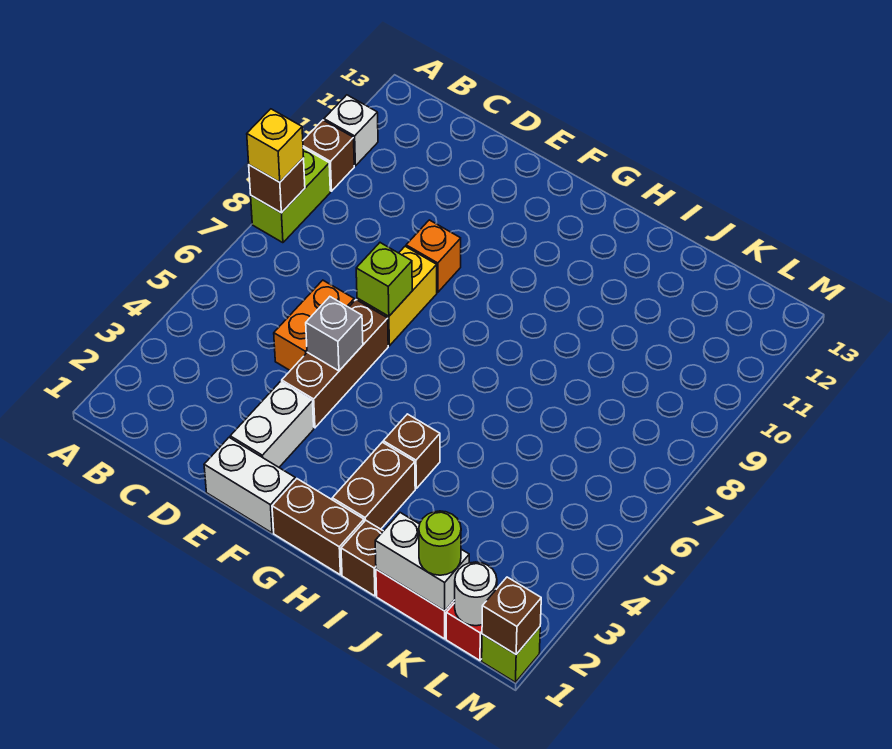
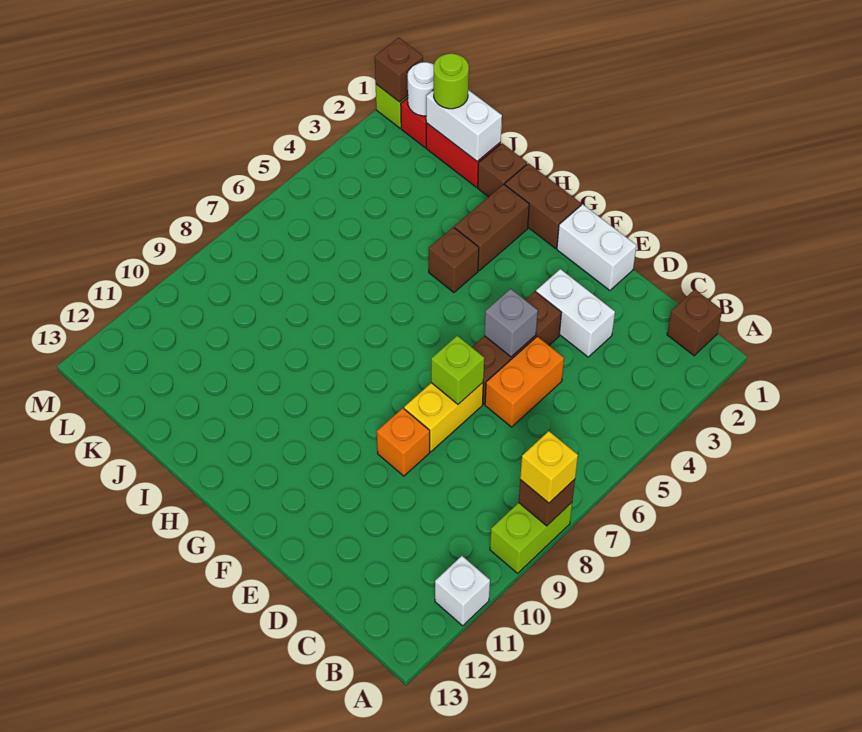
brown brick A10 level 1 -> brown brick B1 level 1
white brick E2:E3 level 1 -> white brick D3:E3 level 1

